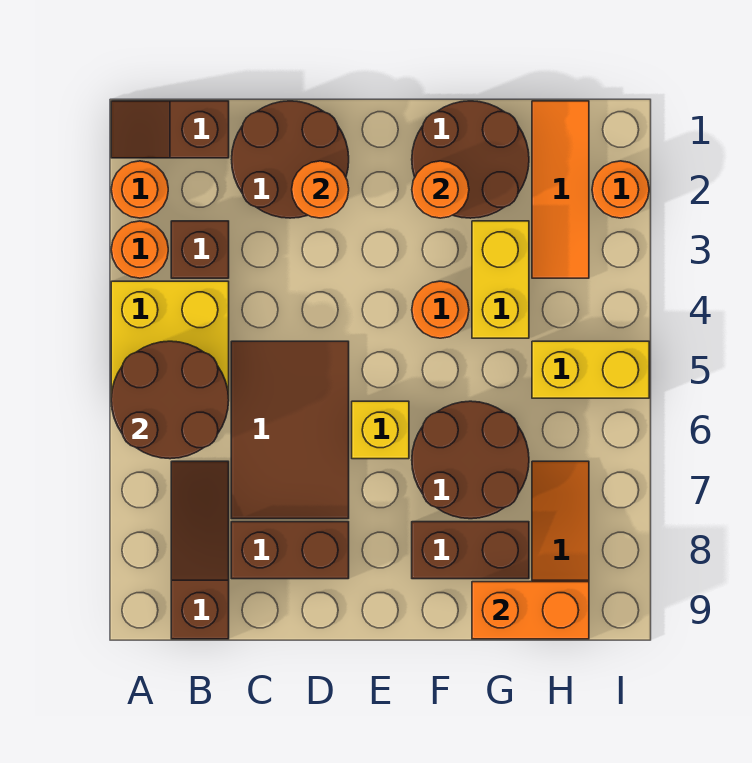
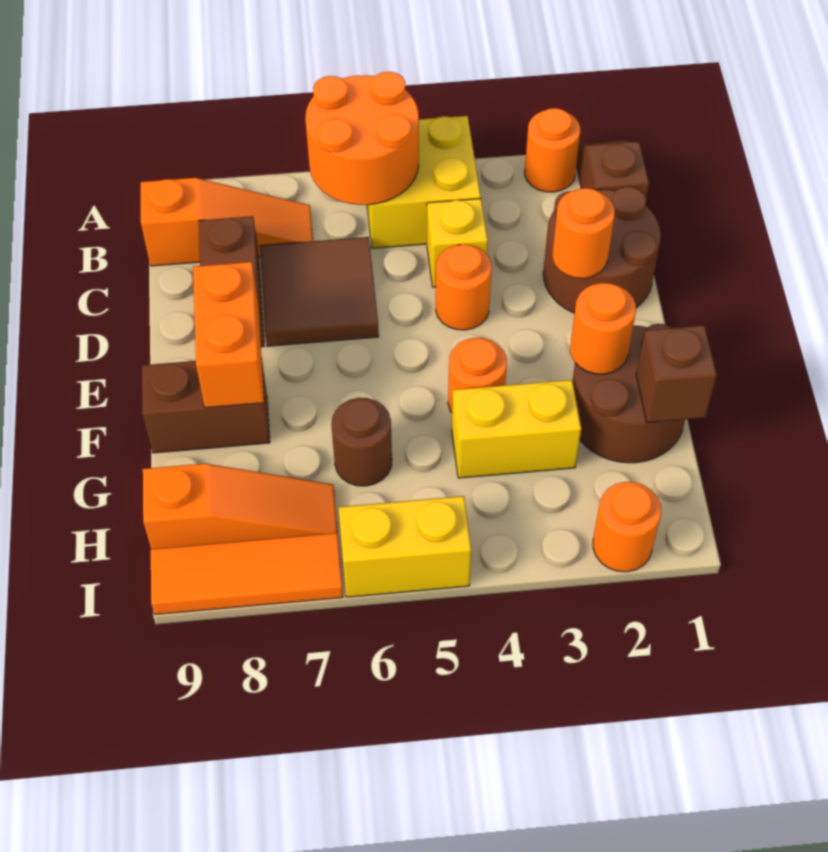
orange round brick A3 level 1 -> orange round brick D4 level 1
brown round brick A5:B6 level 2 -> orange round brick A5:B6 level 2
brown brick B3 level 1 -> brown brick G1 level 2
brown slope B7:B9 level 1 top 9 -> orange slope B7:B9 level 1 top 9
brown tile C5:D7 level 1 -> brown tile C6:D7 level 1
yellow brick E6 level 1 -> yellow brick C4 level 1
brown round brick F6:G7 level 1 -> brown round brick G6 level 1
brown brick F8:G8 level 1 -> brown brick F8:F9 level 1
orange brick G9:H9 level 2 -> orange brick E8:F8 level 2
orange tile H1:H3 level 1 -> orange tile I7:I9 level 1
yellow brick H5:I5 level 1 -> yellow brick I5:I6 level 1

